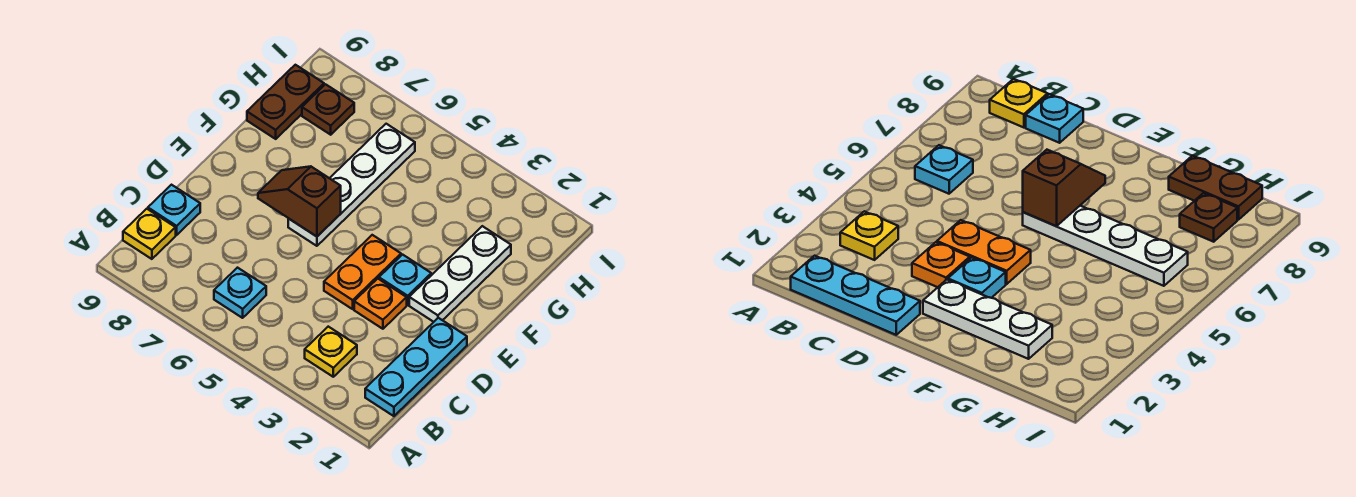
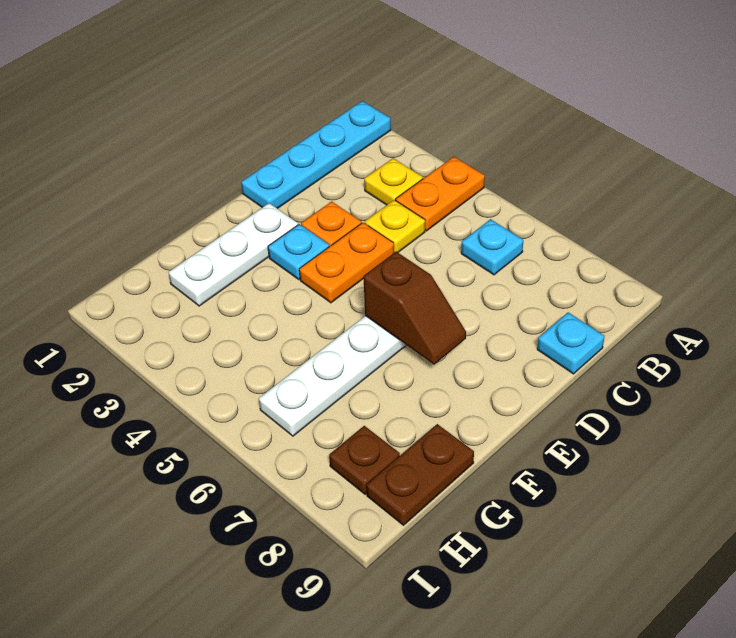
none -> orange plate A4:B4 level 1
cyan plate B1:D1 level 1 -> cyan plate A1:D1 level 1
yellow plate B9 level 1 -> yellow plate C4 level 1

